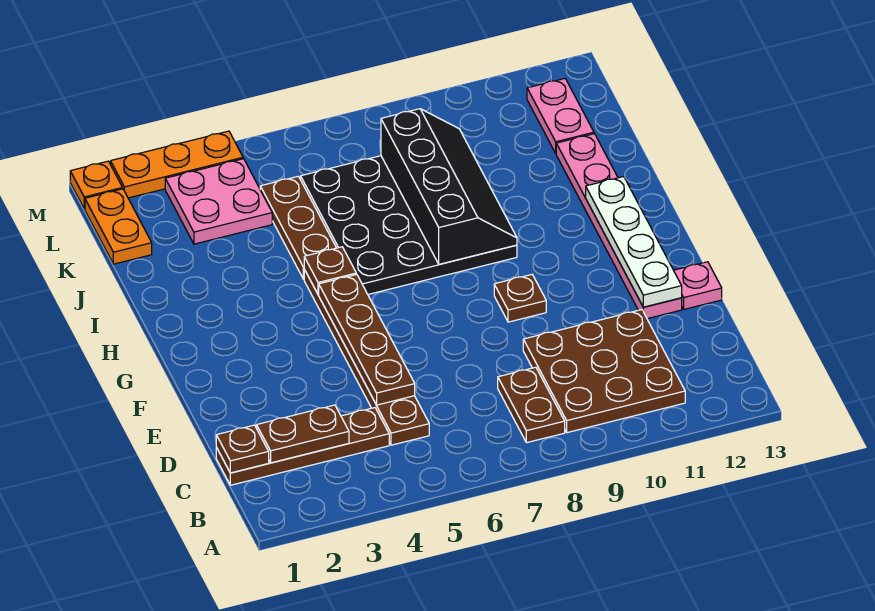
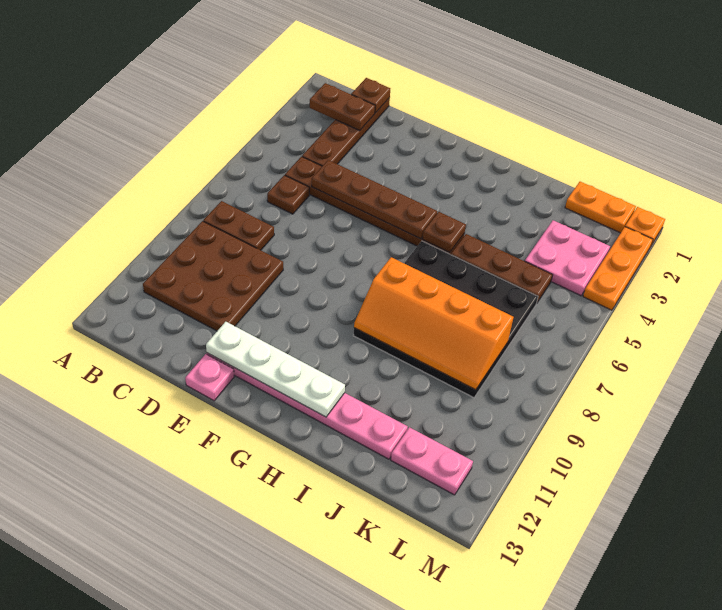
brown plate C2:C3 level 2 -> brown plate B2:C2 level 2
brown plate F9 level 1 -> brown plate C6 level 1
black slope H8:K9 level 2 top 8 -> orange slope H8:K9 level 2 top 8

